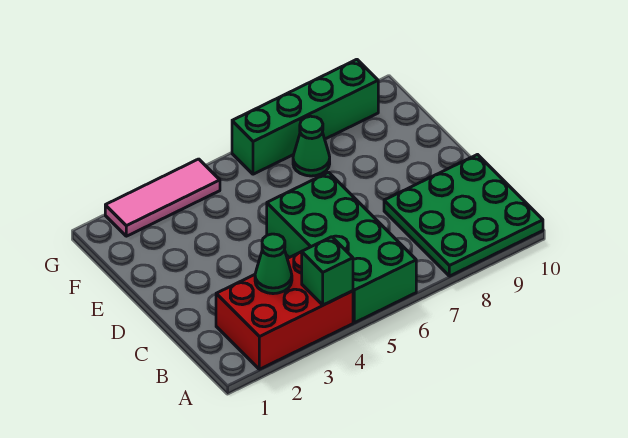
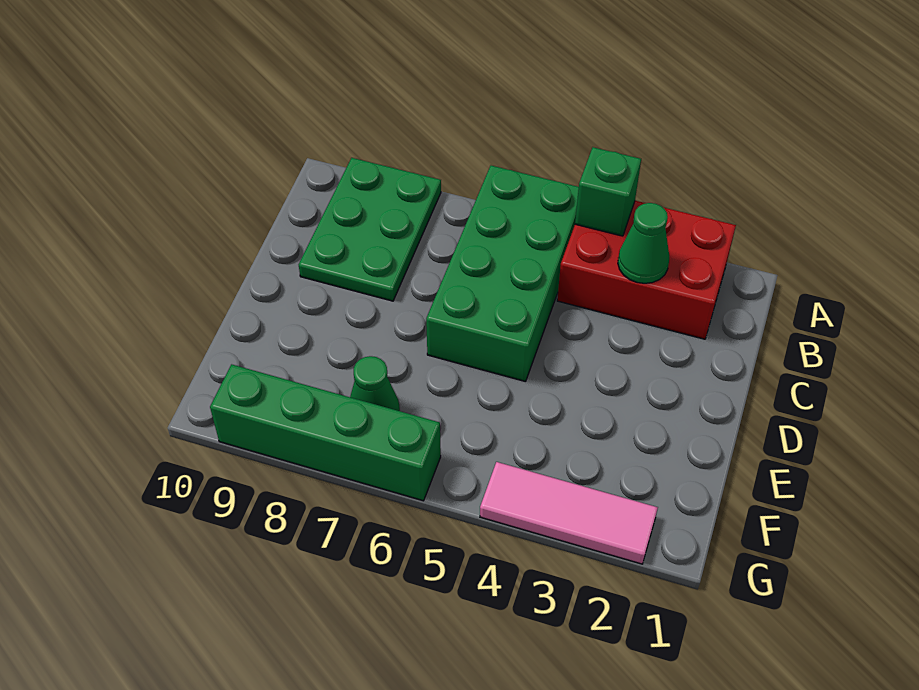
green plate A8:C10 level 1 -> green plate A8:C9 level 1

